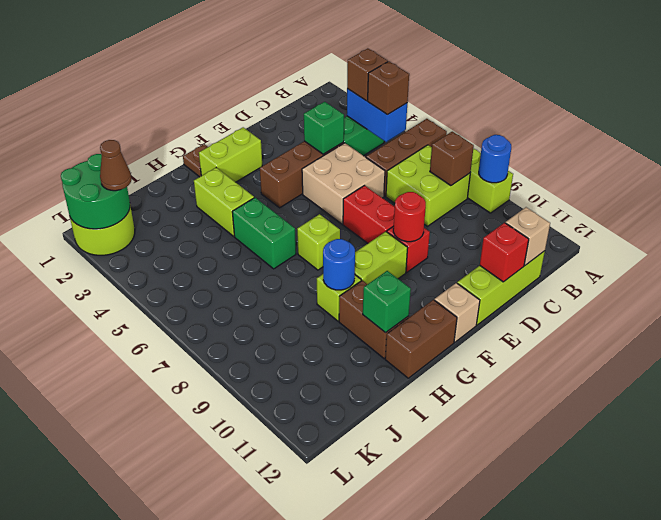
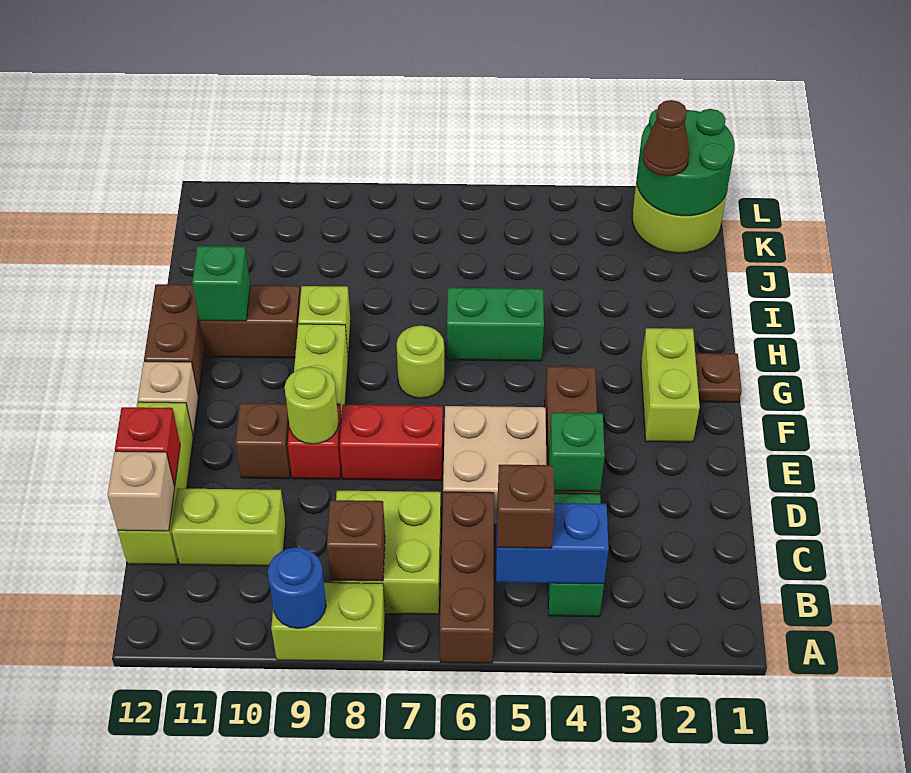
brown brick B4 level 3 -> brown brick E10 level 1
red round brick E9 level 2 -> lime round brick E9 level 2
lime brick G7 level 1 -> lime round brick G7 level 1
lime brick H3:H4 level 1 -> lime brick C10:C11 level 1
blue round brick H9 level 2 -> none

